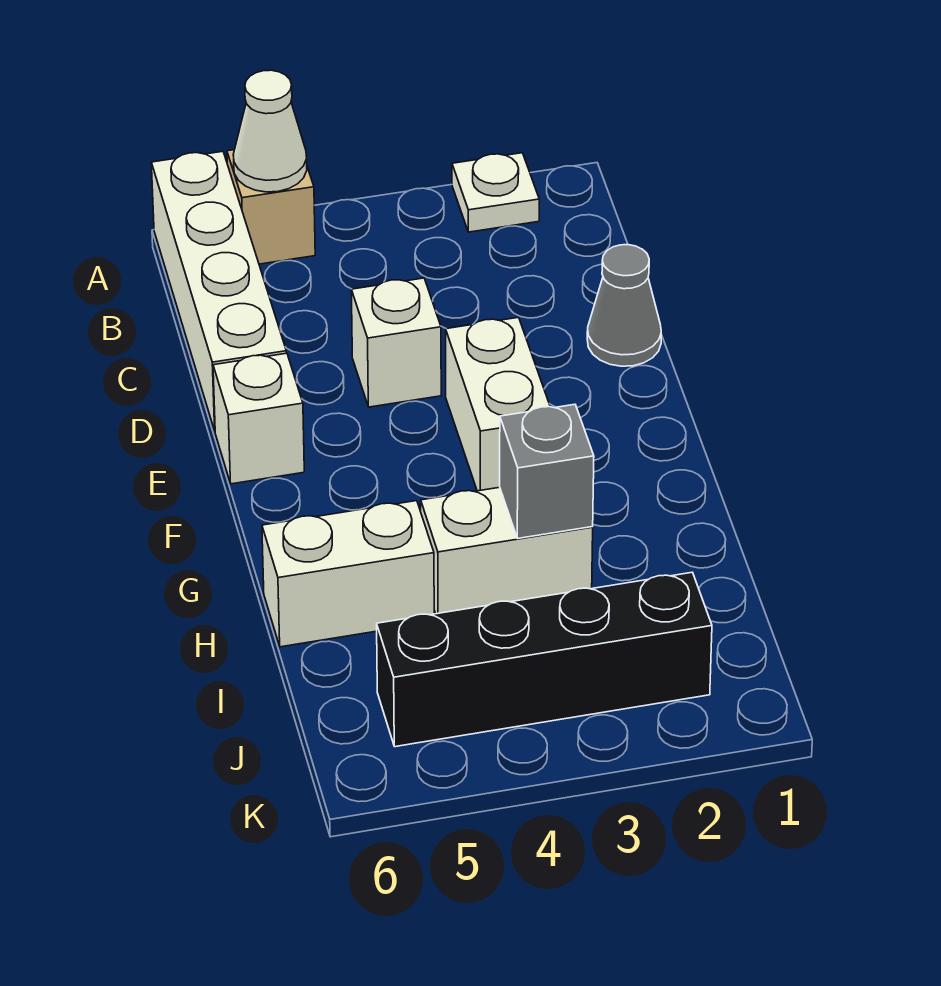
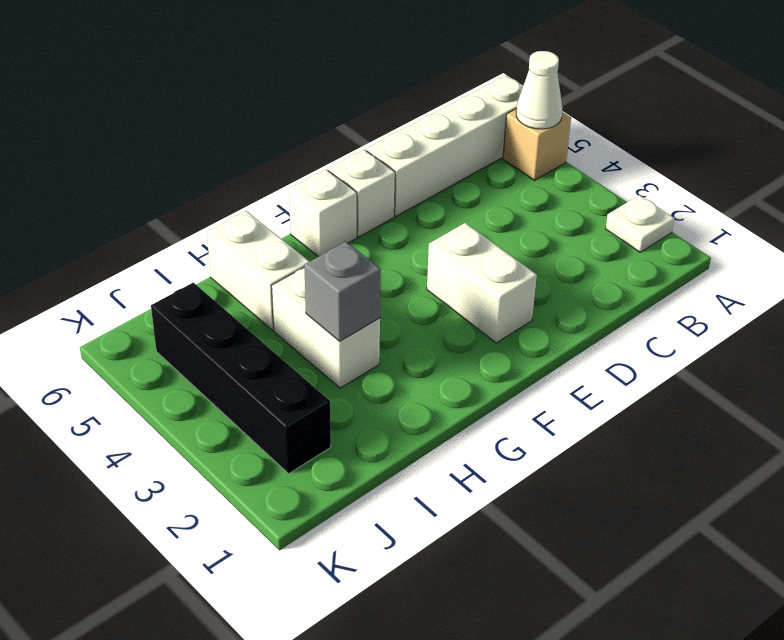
grey cone D1 level 1 -> none
white brick D4 level 1 -> white brick F6 level 1
white brick E3:F3 level 1 -> white brick E2:E3 level 1

